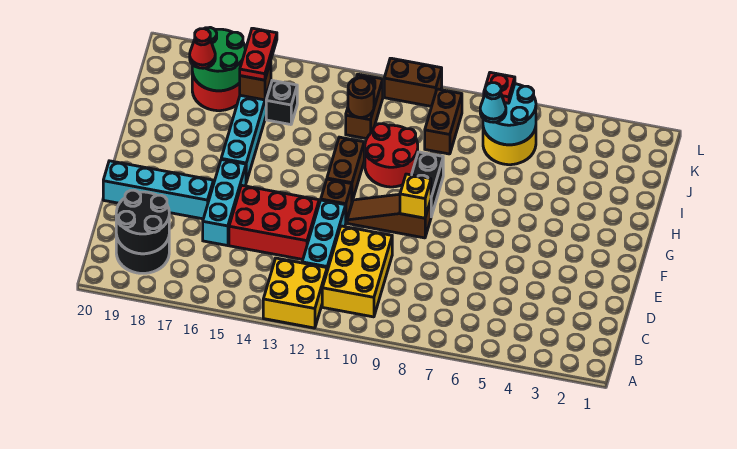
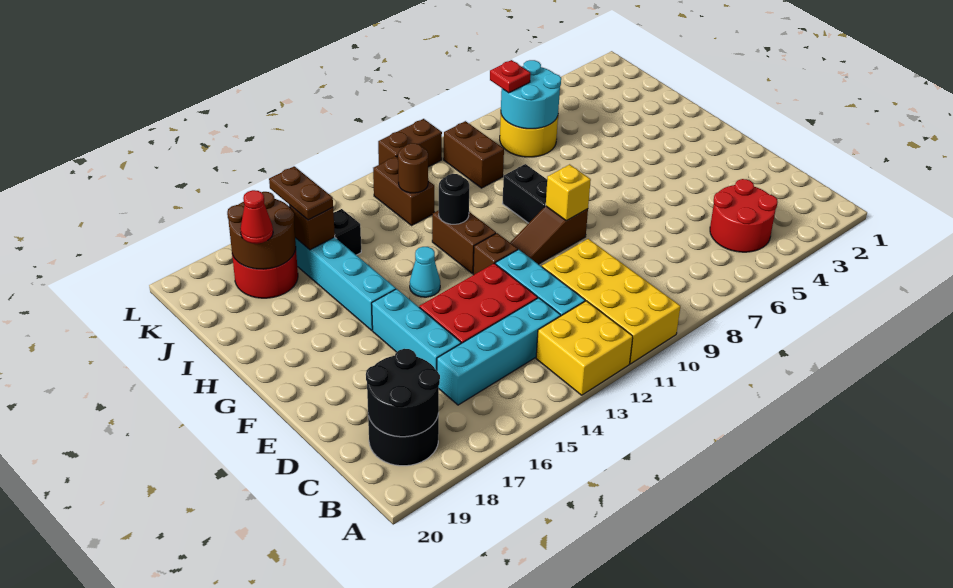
yellow brick B10:D11 level 1 -> yellow brick A10:D11 level 1
cyan brick E17:E20 level 1 -> cyan brick C13:C16 level 1
red round brick H10:I11 level 1 -> red round brick B4:C5 level 1
none -> black round brick H12 level 2
cyan cone J7 level 3 -> cyan cone G14 level 1
red plate J16:K16 level 3 -> brown plate J16:K16 level 3
green round brick J17:K18 level 2 -> brown round brick J17:K18 level 2

